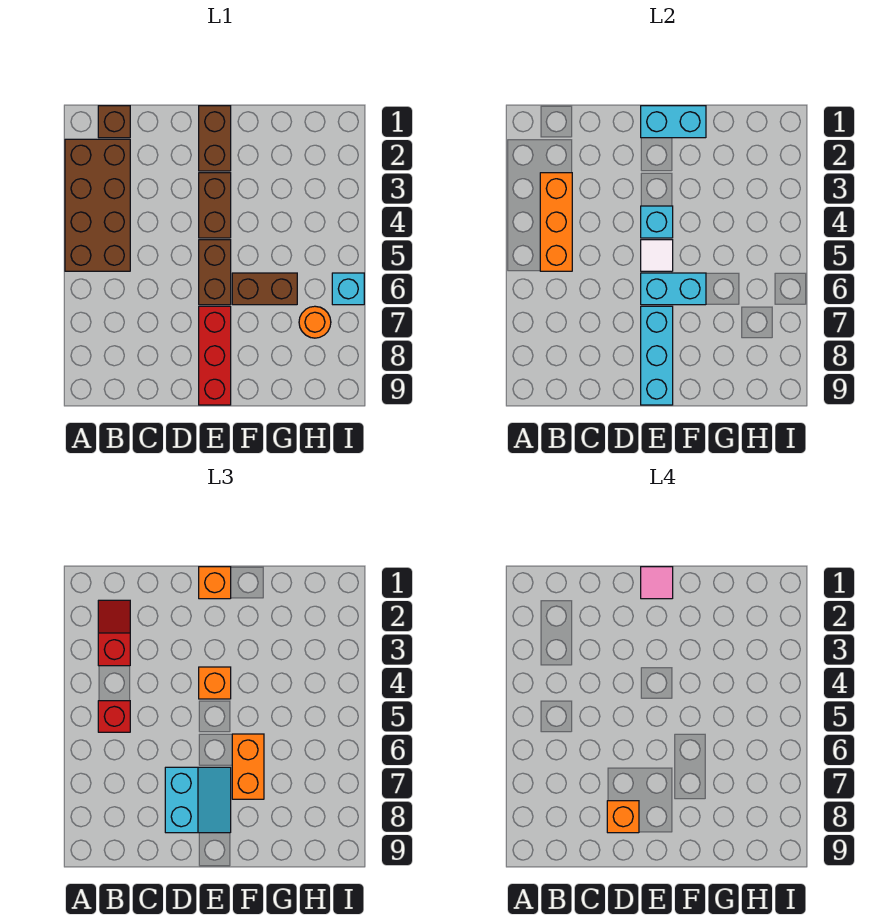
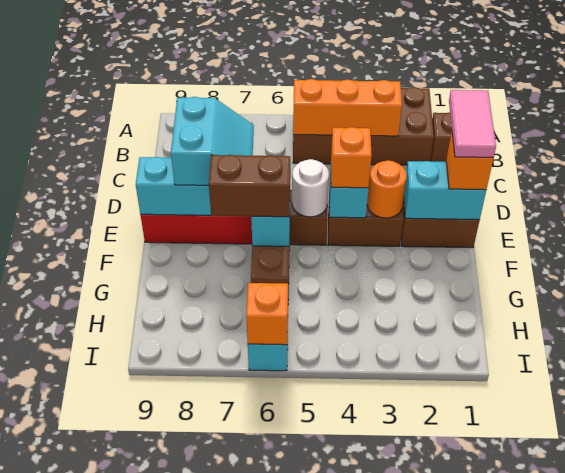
red slope B2:B3 level 3 top 3 -> none
red brick B5 level 3 -> none
cyan slope D7:E8 level 3 top D -> cyan slope D7:E8 level 3 top 8
orange brick D8 level 4 -> orange brick I6 level 2
cyan brick E1:F1 level 2 -> cyan brick E1:E2 level 2
pink tile E1 level 4 -> pink tile D1:E1 level 4
white tile E5 level 2 -> white round brick E5 level 2
orange brick F6:F7 level 3 -> brown brick F6:F7 level 3
orange round brick H7 level 1 -> orange round brick E3 level 2

